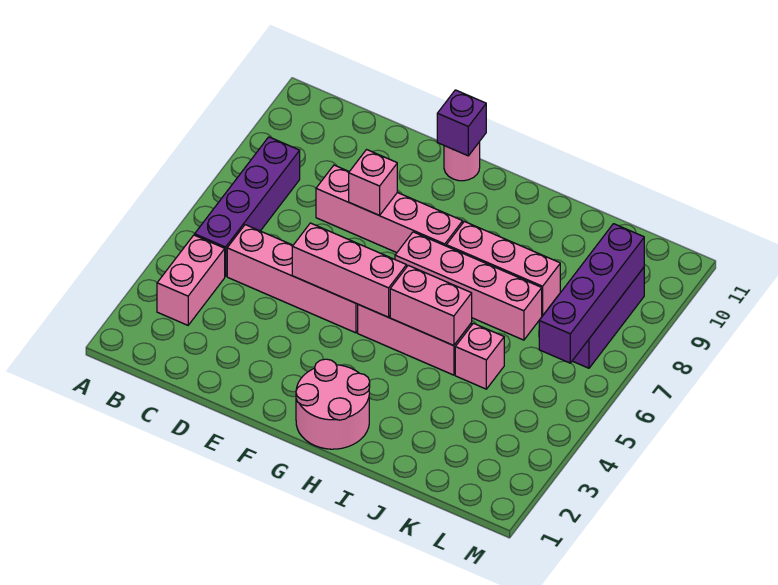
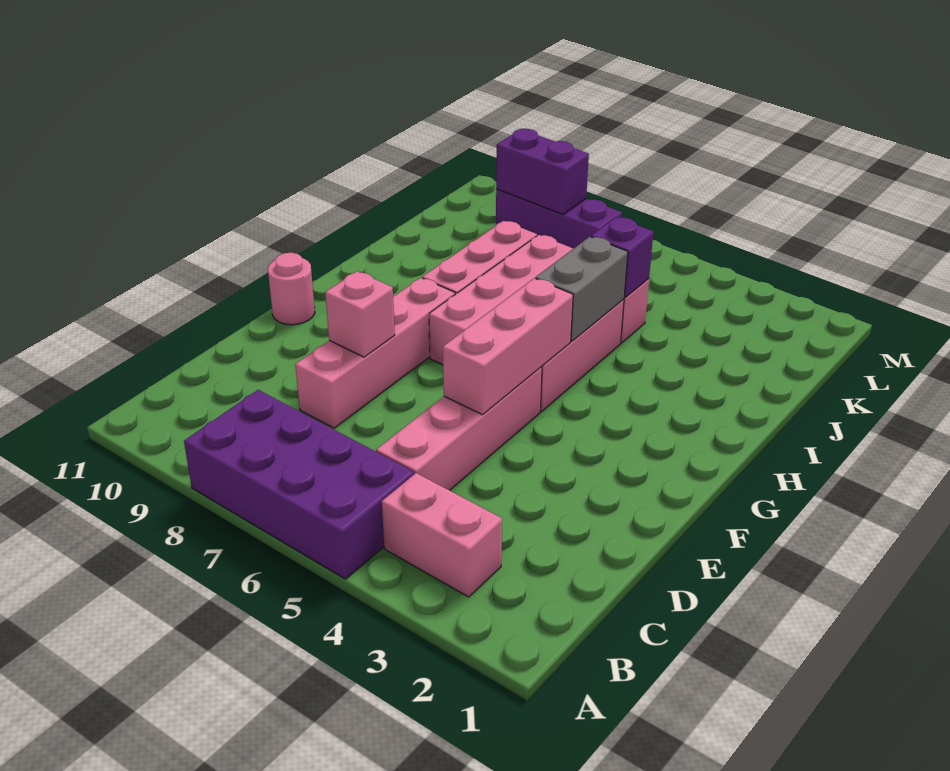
purple brick B5:B8 level 1 -> purple brick A5:B8 level 1
purple brick F11 level 2 -> purple brick J5 level 2
pink round brick G1:H2 level 1 -> none
pink brick H5:I5 level 2 -> grey brick H5:I5 level 2
purple brick L6:L9 level 2 -> purple brick L8:L9 level 2

